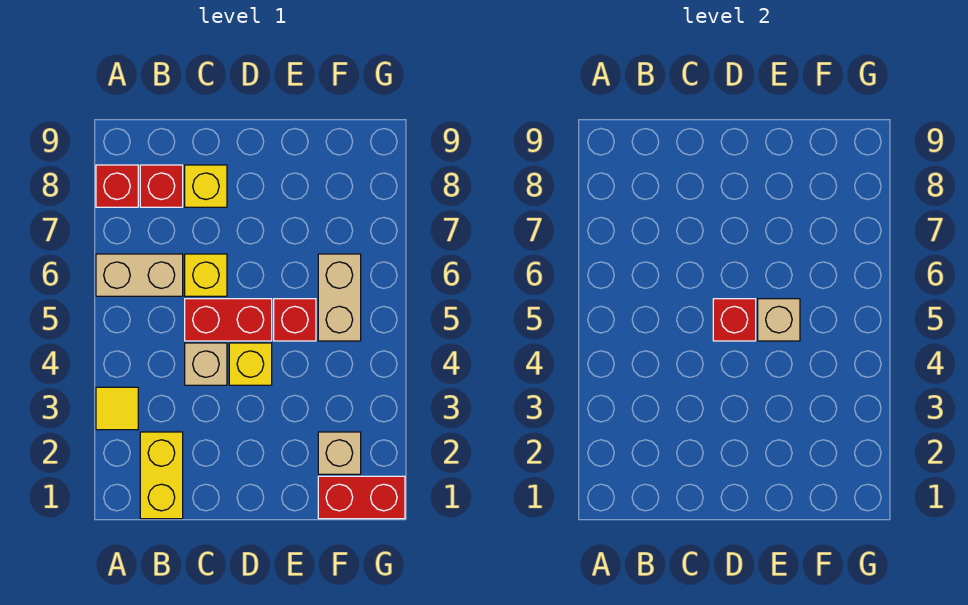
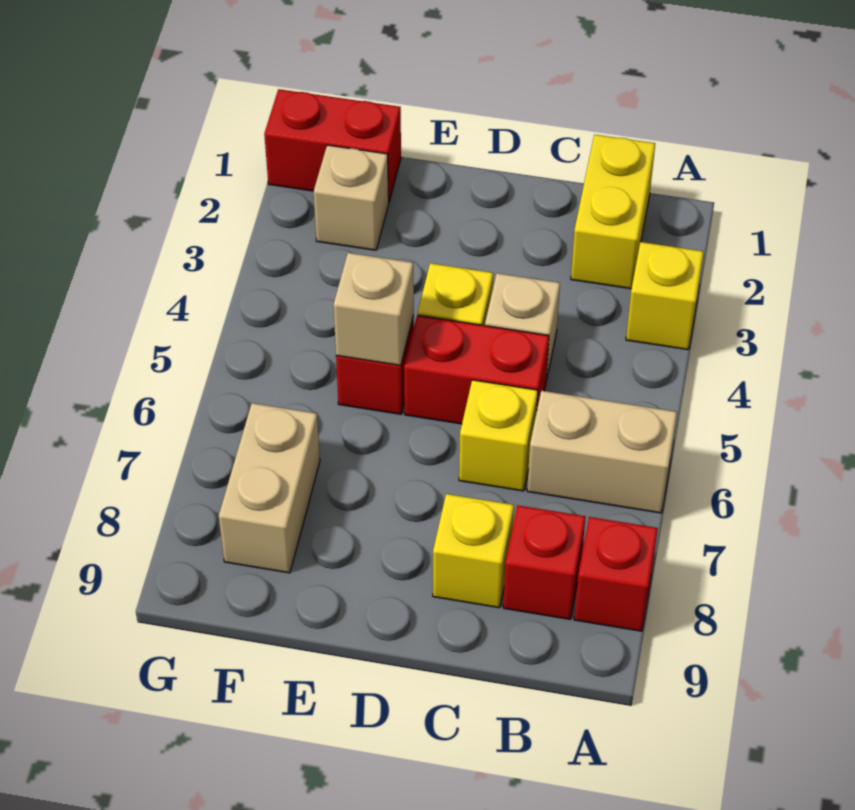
yellow tile A3 level 1 -> yellow brick A3 level 1
red brick D5 level 2 -> none
tan brick F5:F6 level 1 -> tan brick F7:F8 level 1

